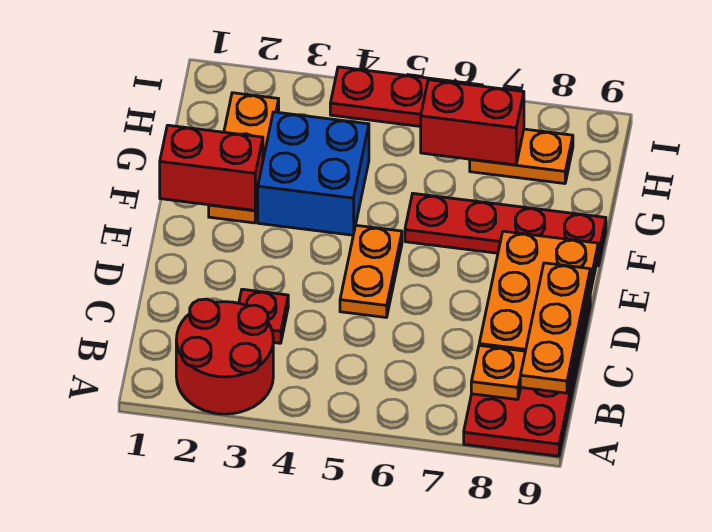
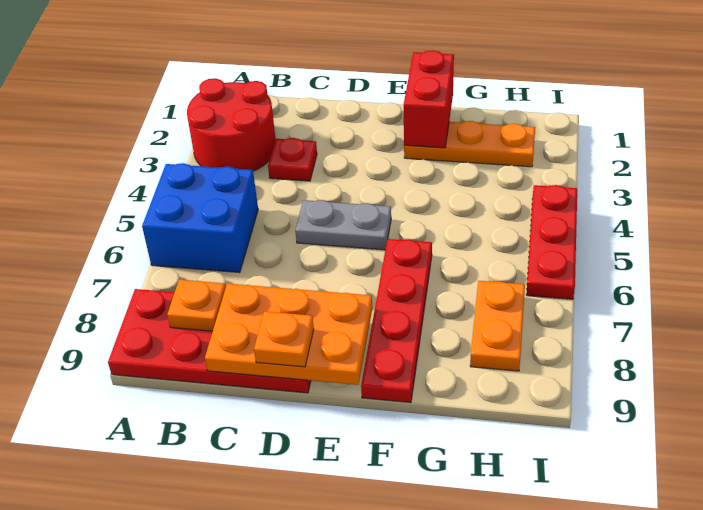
orange plate B9:D9 level 3 -> orange plate D9 level 3
orange plate D5:E5 level 1 -> grey plate D5:E5 level 1
blue brick F3:G4 level 1 -> blue brick A5:B6 level 1
red brick H6:H7 level 2 -> none

